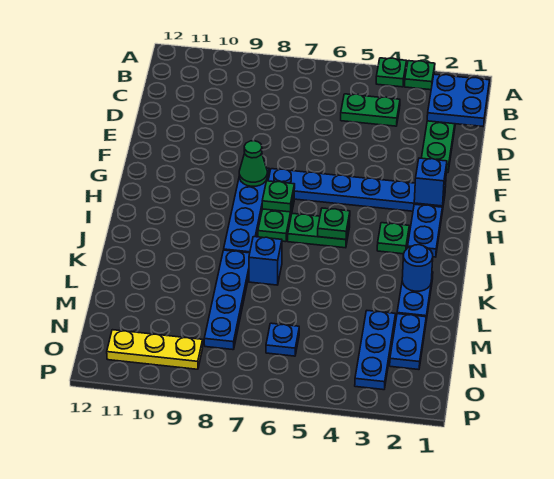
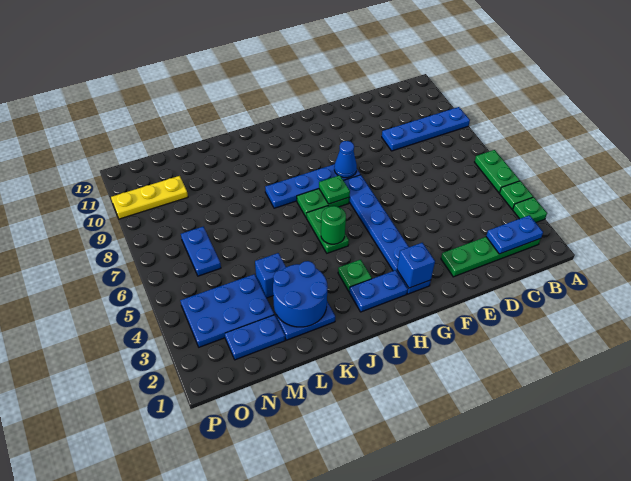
blue plate B1:C2 level 2 -> blue plate B2:C2 level 2
green plate C4:C5 level 1 -> green plate A5:A6 level 1
green cone G8 level 2 -> blue cone G8 level 2
green plate I5 level 2 -> green round brick I5 level 2
blue round brick K2 level 2 -> blue round brick K2:L3 level 2
blue brick K7 level 1 -> blue brick L4 level 1
blue plate K8:N8 level 1 -> blue plate A9:D9 level 1
blue plate M3:O3 level 1 -> blue plate M3:O4 level 1
blue plate N6 level 1 -> blue plate N6:N7 level 1
yellow plate O9:O11 level 1 -> yellow plate N10:P10 level 1

